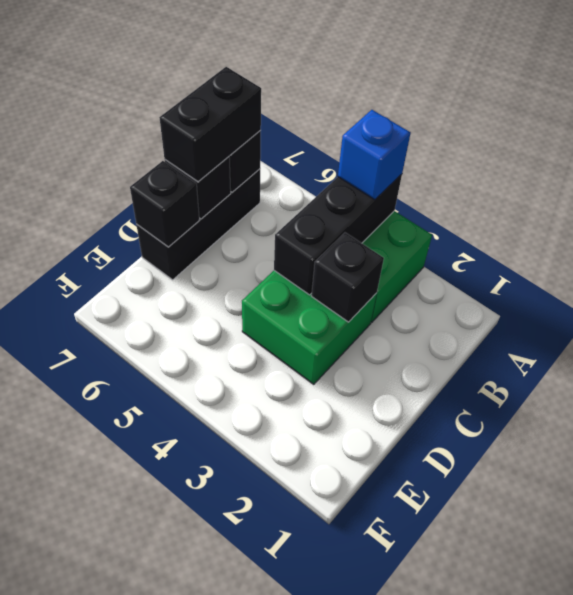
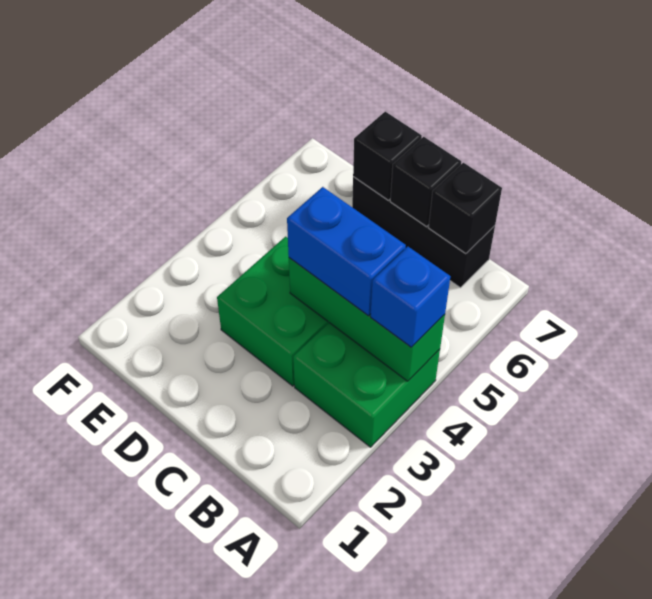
black brick A4:C4 level 2 -> green brick A4:C4 level 2
none -> blue brick B4:C4 level 3
black brick B7:C7 level 3 -> none
black brick C3 level 2 -> none

